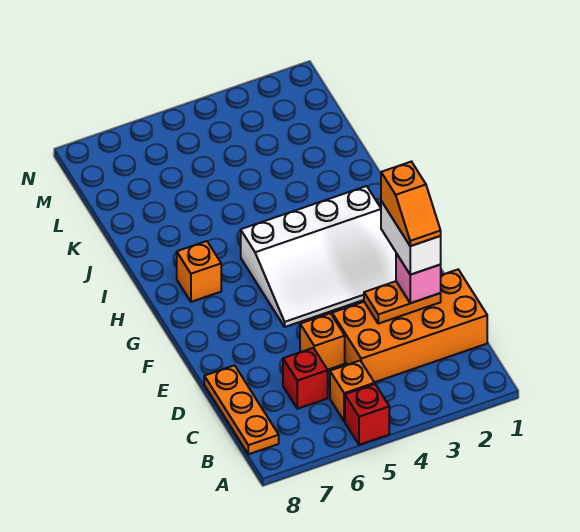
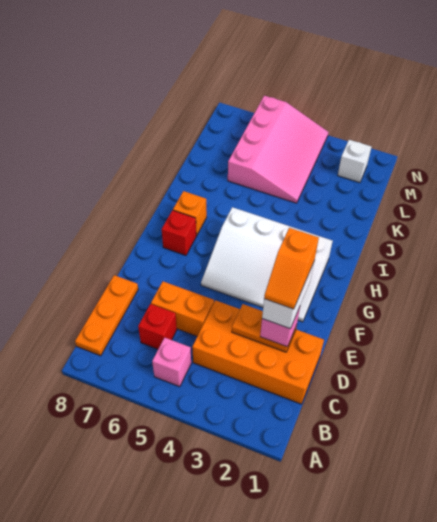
red brick A5 level 1 -> red brick G7 level 1
orange brick B5 level 1 -> pink brick B5 level 1
orange brick D5 level 1 -> orange brick D5:D6 level 1
none -> pink slope K4:N6 level 1 top 6
none -> white brick M2 level 1

